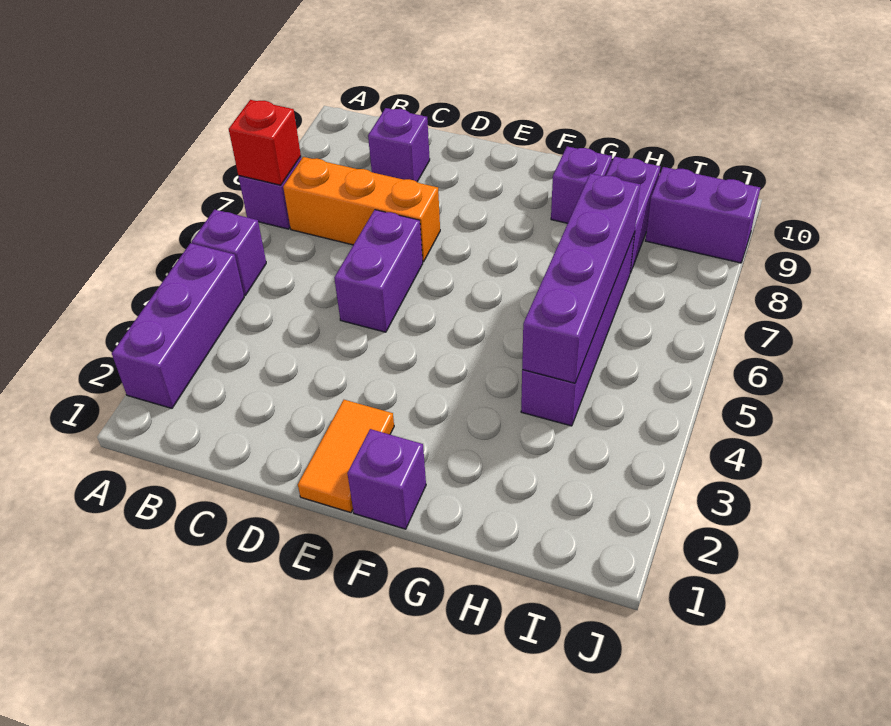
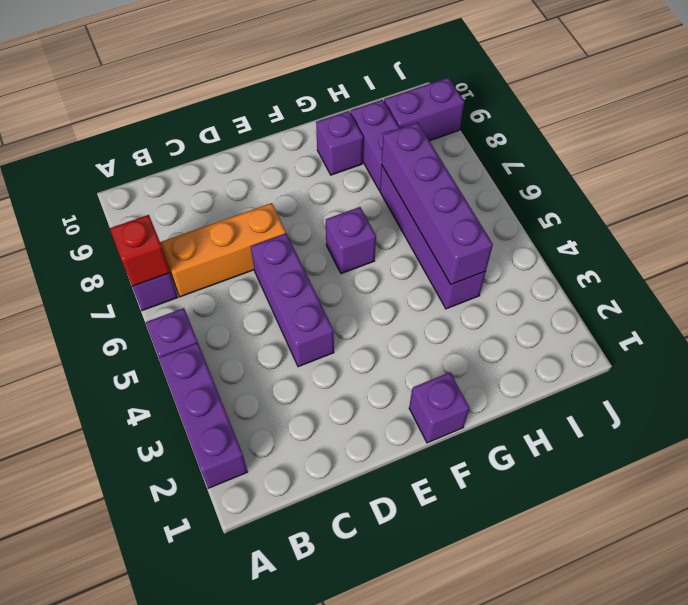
purple brick C9 level 1 -> purple brick F6 level 1
purple brick D5:D6 level 1 -> purple brick D4:D6 level 1
orange tile E1:E2 level 1 -> none

